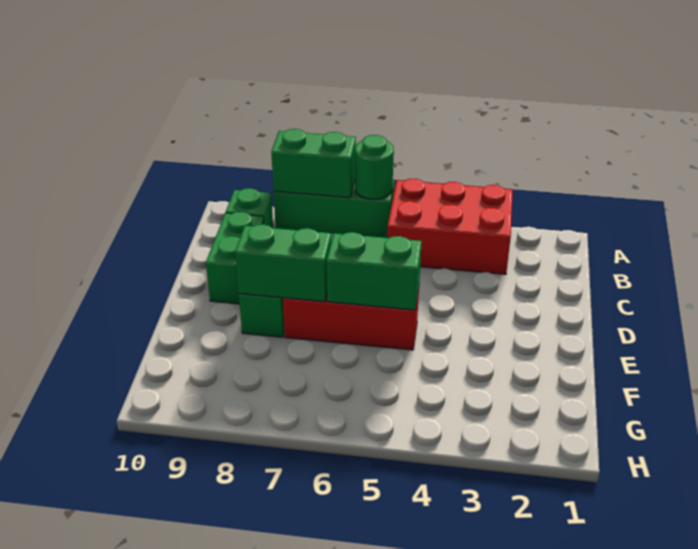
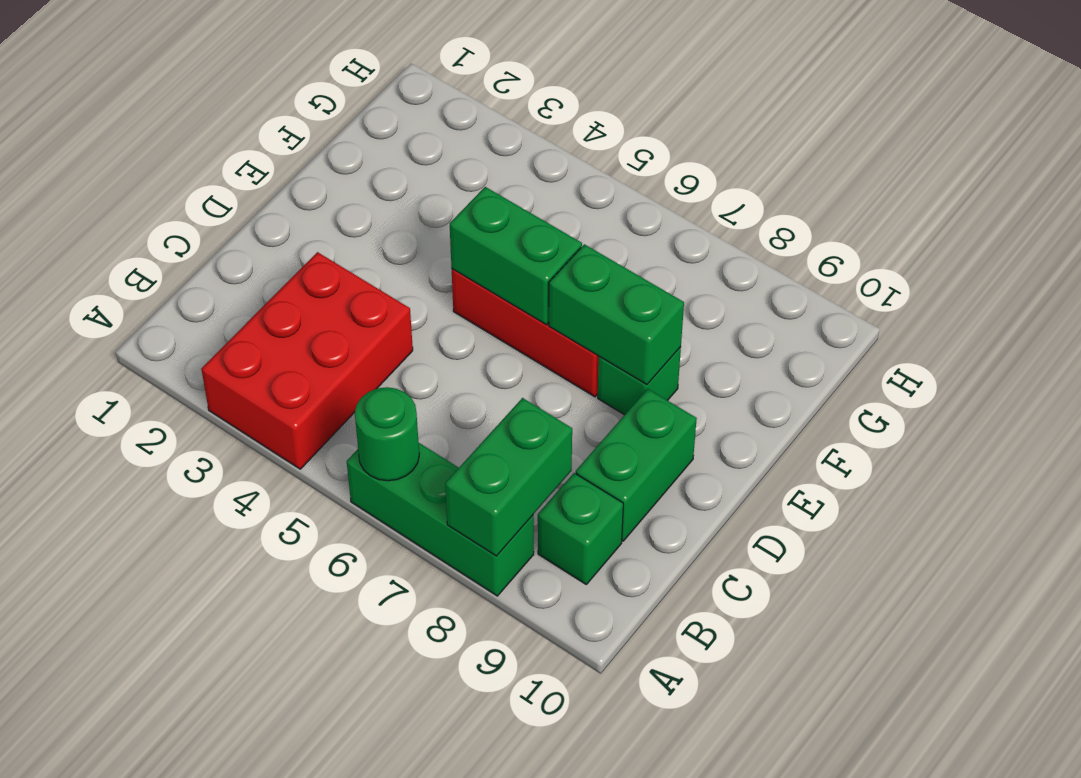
red brick A3:B5 level 1 -> red brick A3:C4 level 1
green brick A7:A8 level 2 -> green brick A8:B8 level 2

